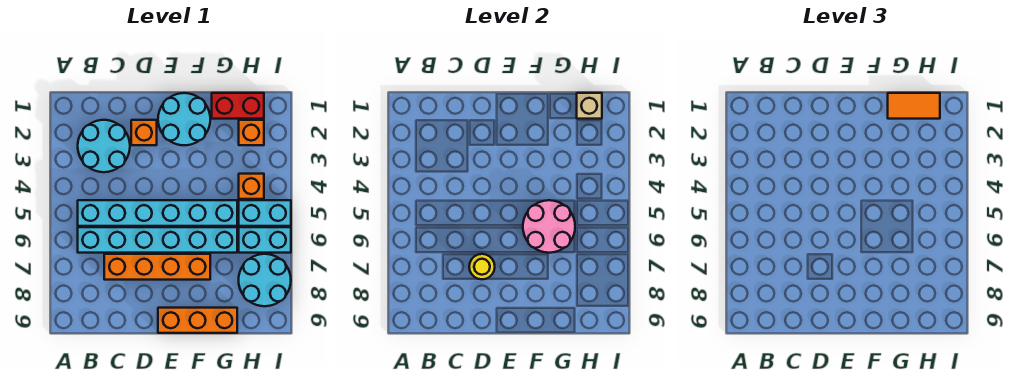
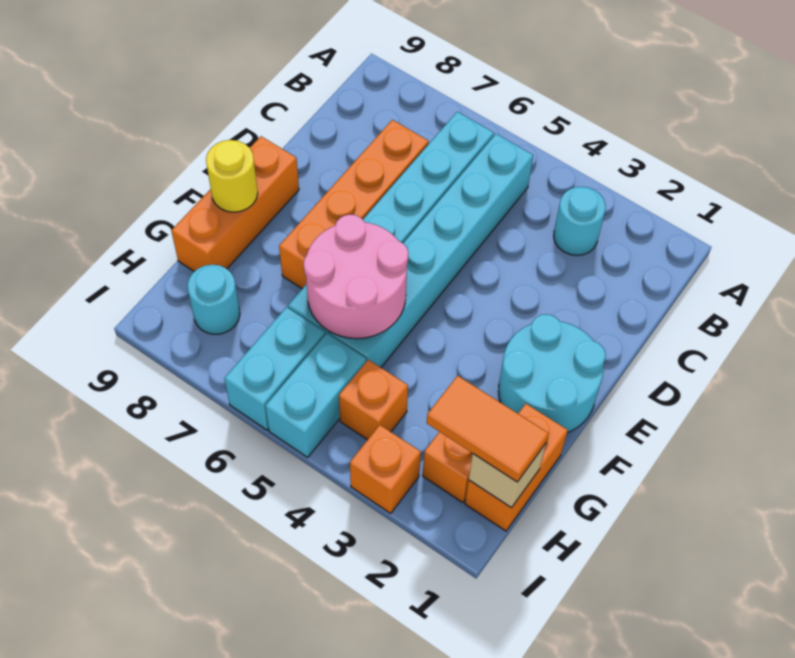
cyan round brick B2:C3 level 1 -> cyan round brick B3 level 1
orange brick D2 level 1 -> orange brick I3 level 1
yellow round brick D7 level 2 -> yellow round brick F9 level 2
red brick G1:H1 level 1 -> orange brick G1:H1 level 1
orange tile G1:H1 level 3 -> orange tile H1:H2 level 3
cyan round brick H7:I8 level 1 -> cyan round brick H8 level 1

